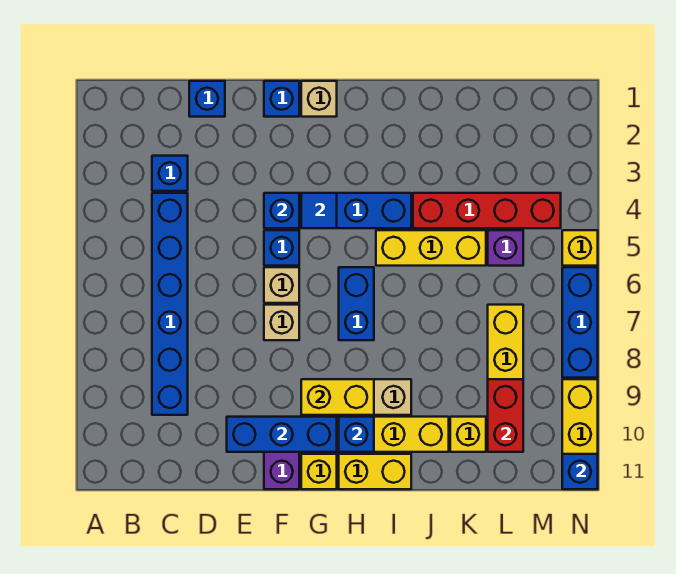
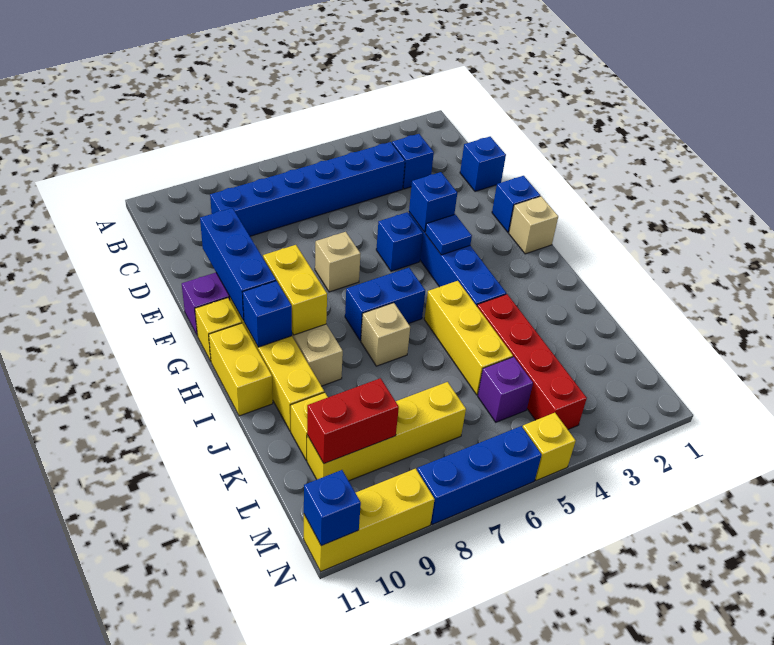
tan brick F6 level 1 -> tan brick I7 level 1

